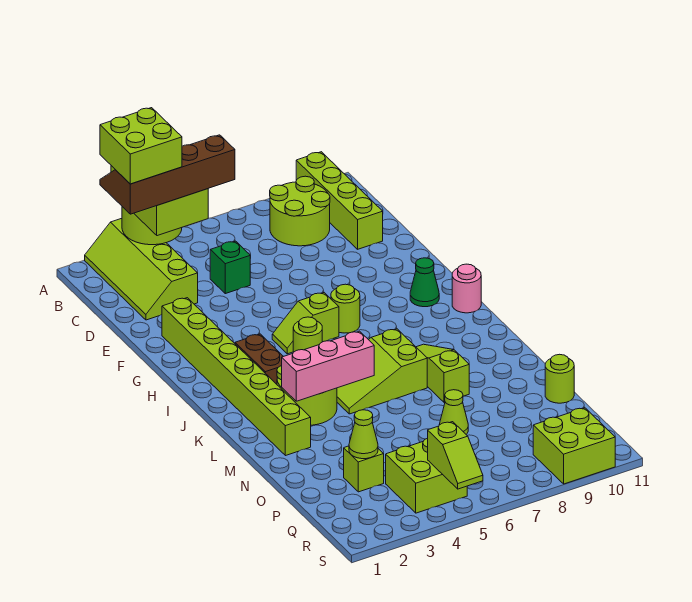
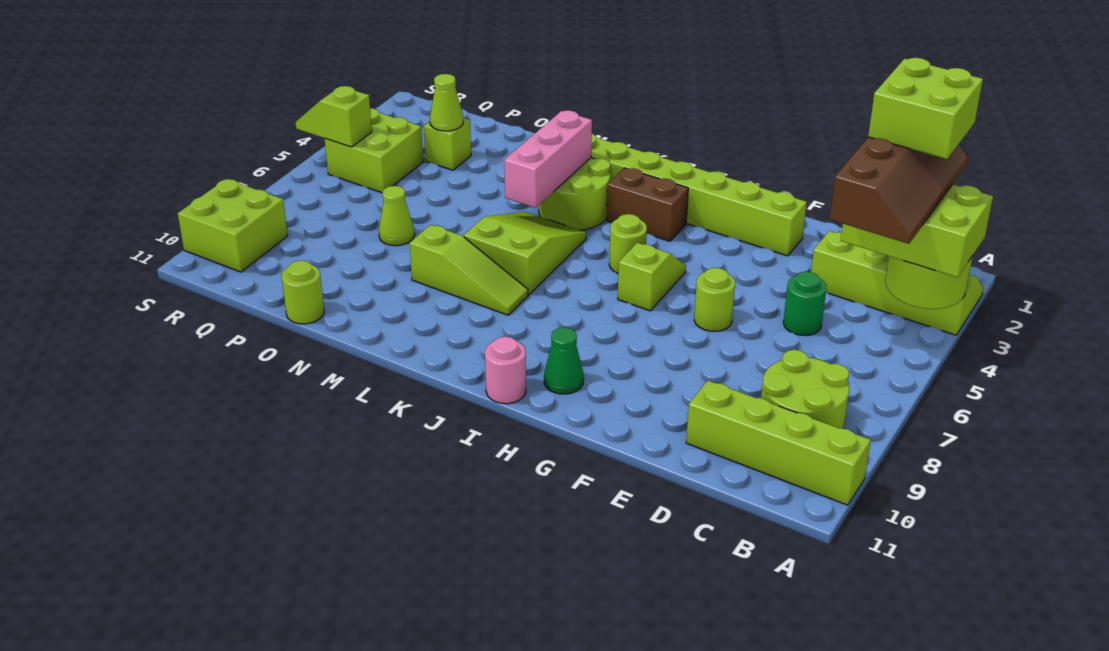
green brick D5 level 1 -> green round brick D5 level 1
lime round brick H7 level 1 -> lime round brick F6 level 1

